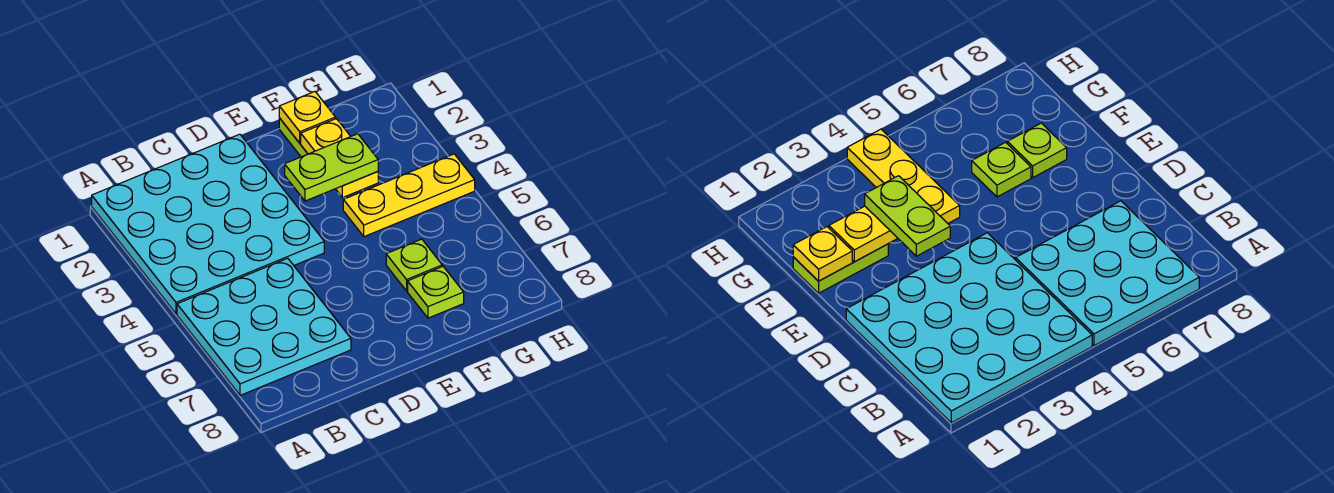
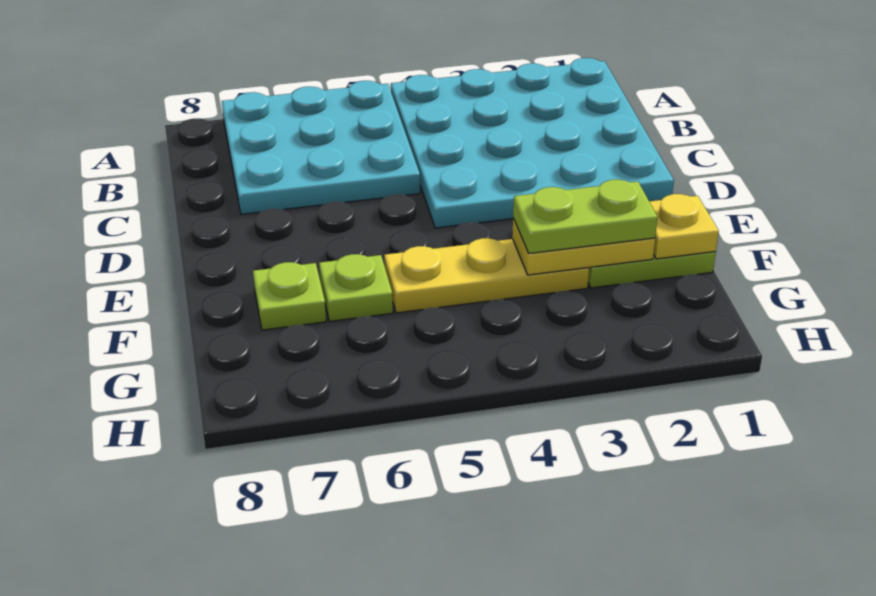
lime plate E3:F3 level 3 -> lime plate F2:F3 level 3
yellow plate F4:H4 level 1 -> yellow plate F3:F5 level 1

